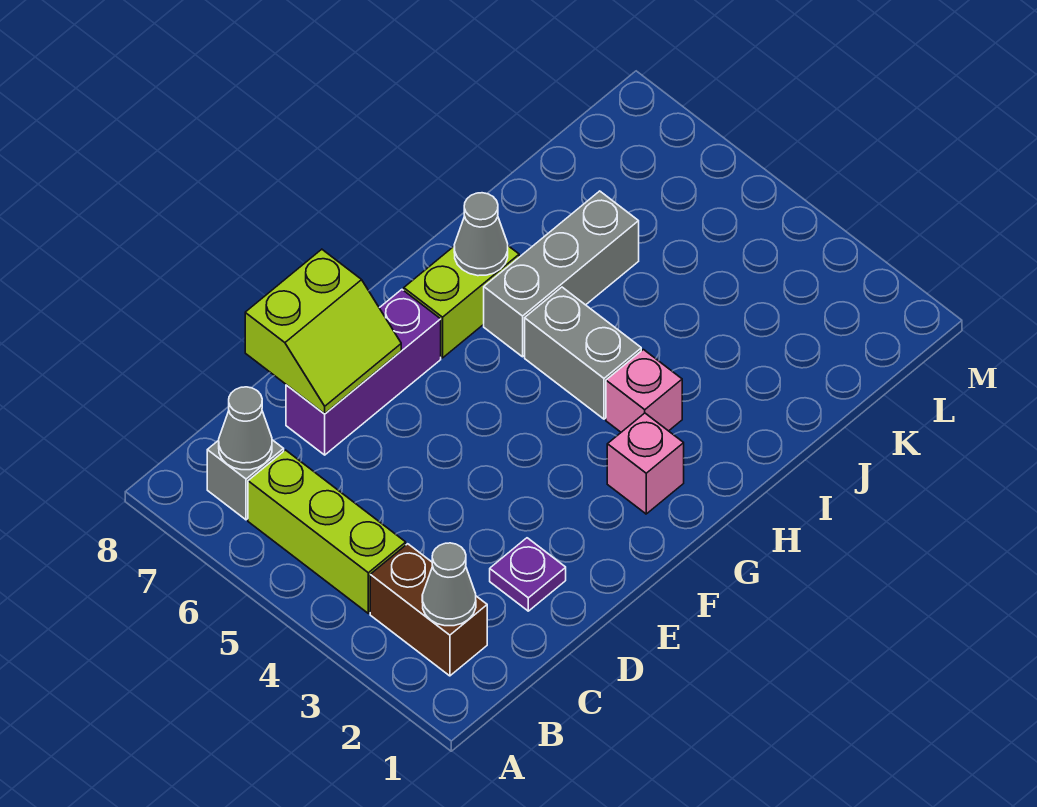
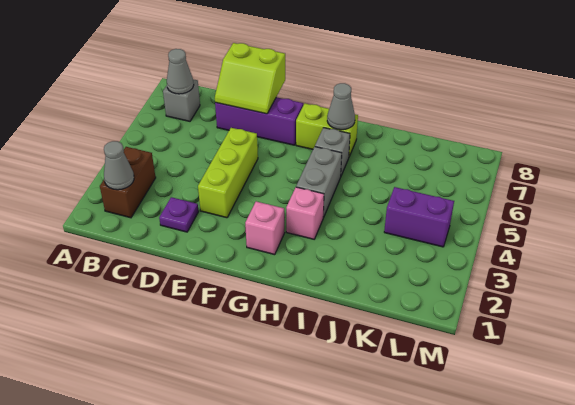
lime brick B4:B6 level 1 -> lime brick E3:E5 level 1
grey brick H6:J6 level 1 -> grey brick H6 level 1
none -> purple brick K4:L4 level 1

